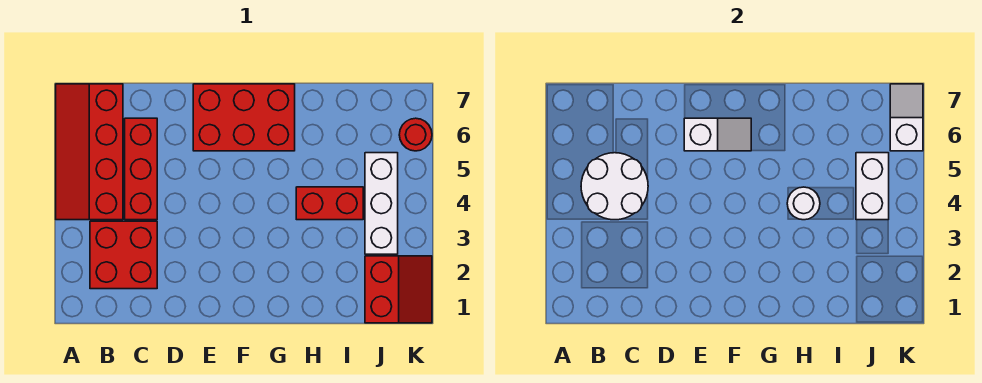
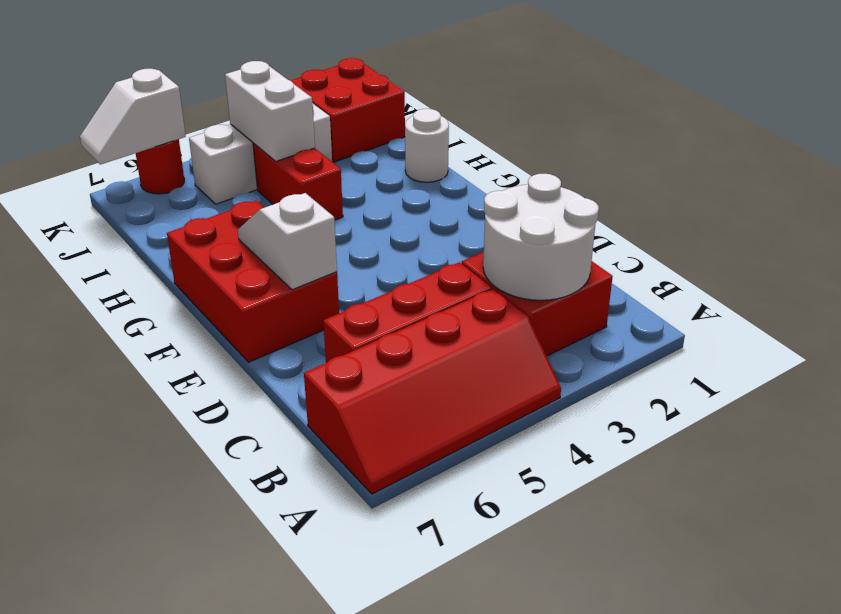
white round brick B4:C5 level 2 -> white round brick B2:C3 level 2
white round brick H4 level 2 -> white round brick H1 level 1
red slope J1:K2 level 1 top J -> red brick J1:K2 level 1
white brick J4:J5 level 2 -> white brick I4:J4 level 2

